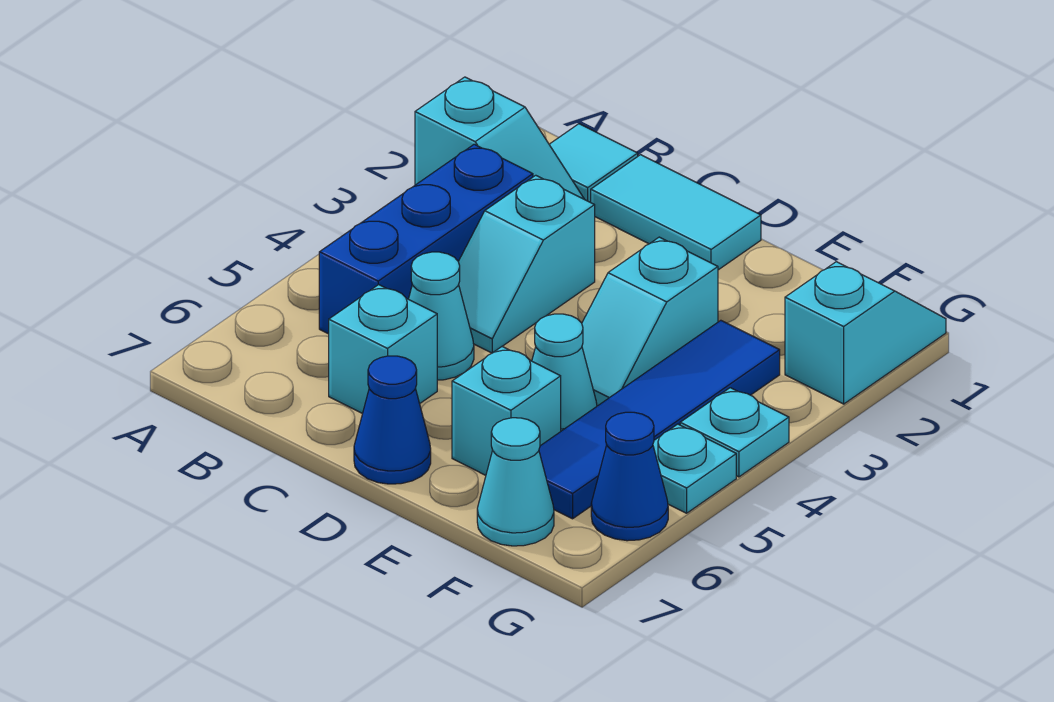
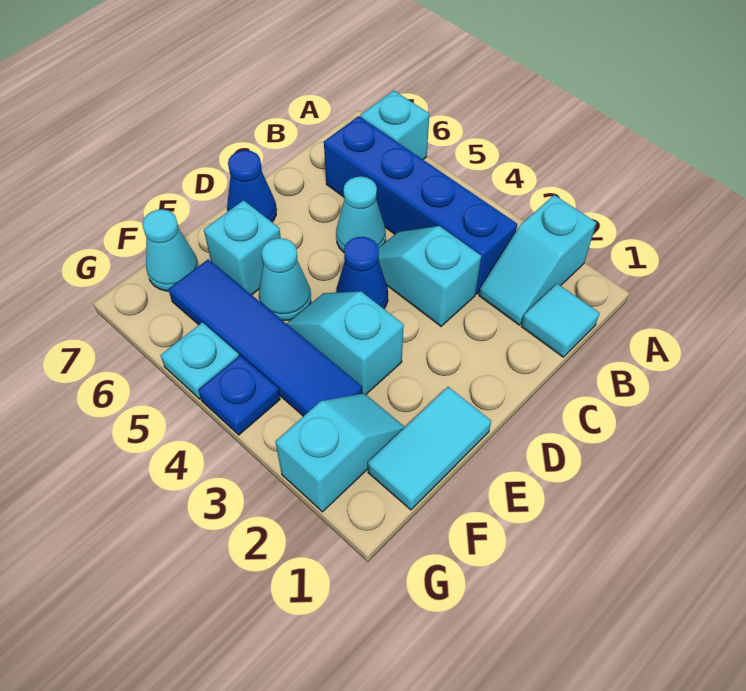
blue brick B3:B5 level 1 -> blue brick B3:B6 level 1
cyan tile C1:D1 level 1 -> cyan tile E1:F1 level 1
cyan brick C6 level 1 -> cyan brick A6 level 1
cyan slope G1:G2 level 1 top 2 -> cyan slope F2:G2 level 1 top G
cyan plate G4 level 1 -> blue plate G4 level 1
blue cone G6 level 1 -> blue cone D4 level 1

